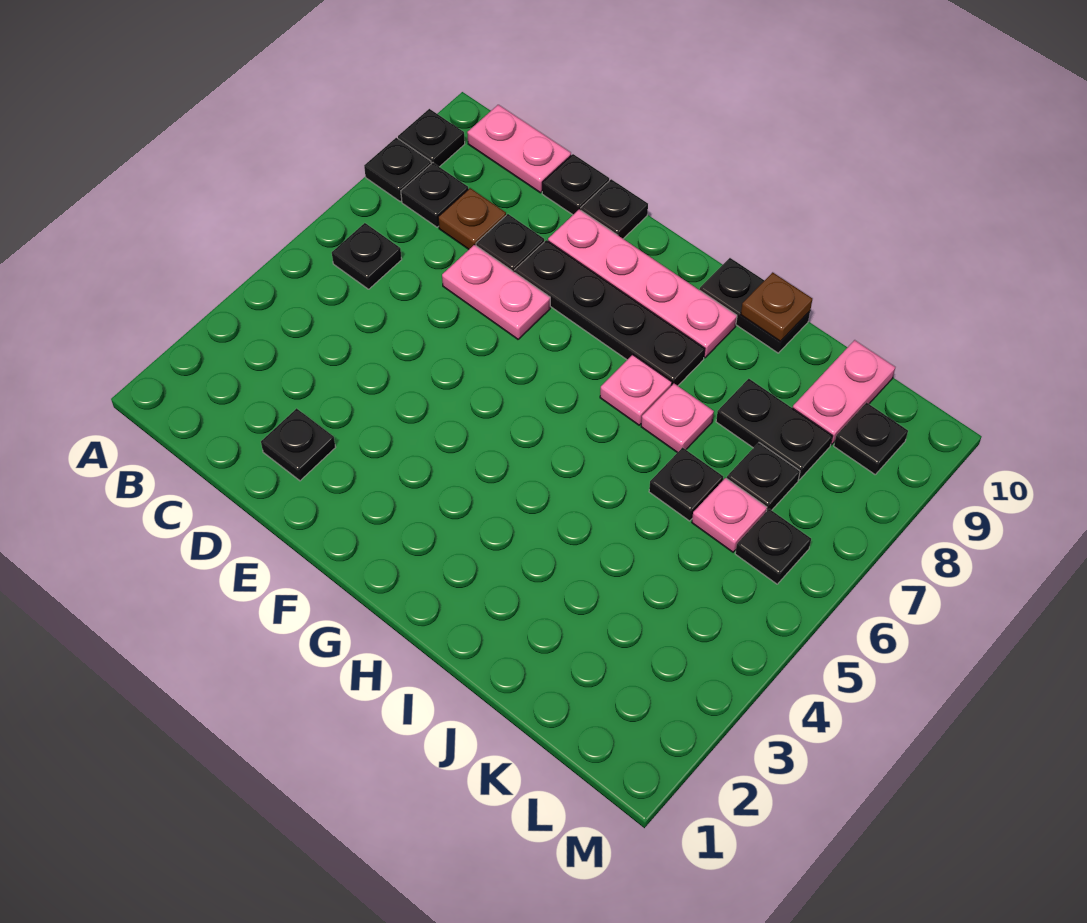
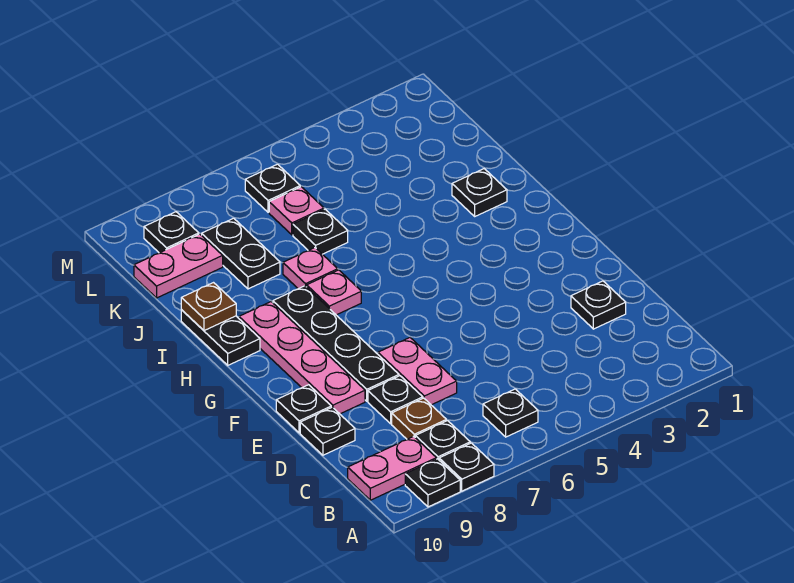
pink plate B10:C10 level 1 -> pink plate B9:B10 level 1
black plate K7 level 1 -> black plate I2 level 1

